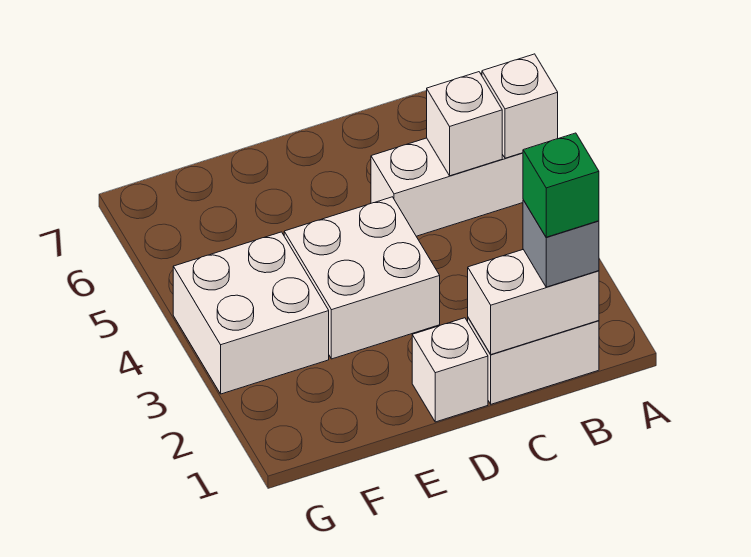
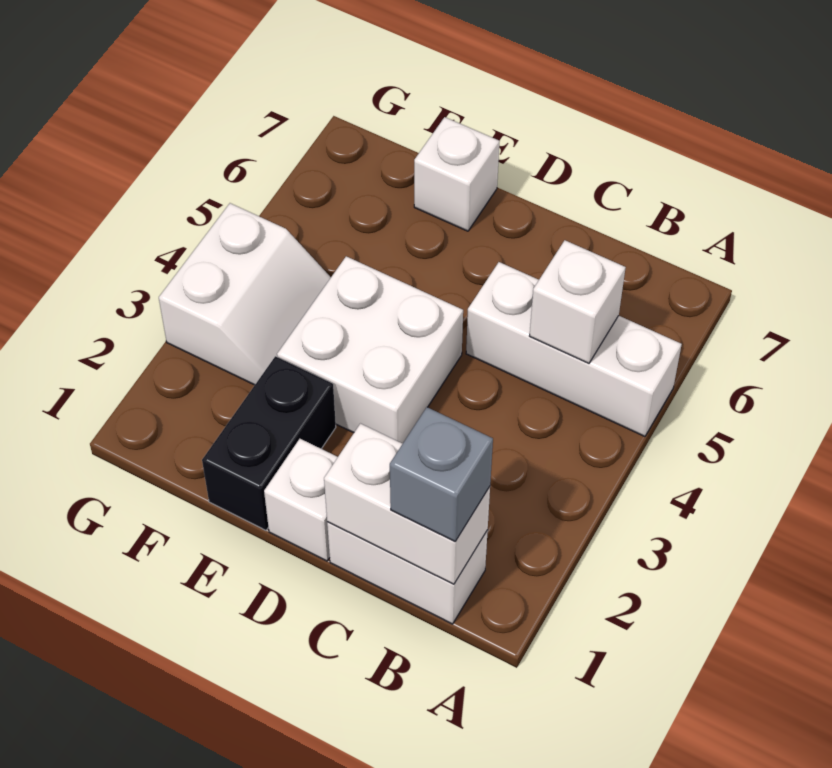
white brick A5 level 2 -> white brick E7 level 1
green brick B1 level 4 -> none
none -> black brick E1:E2 level 1
white brick F3:G4 level 1 -> white slope F3:G4 level 1 top G

